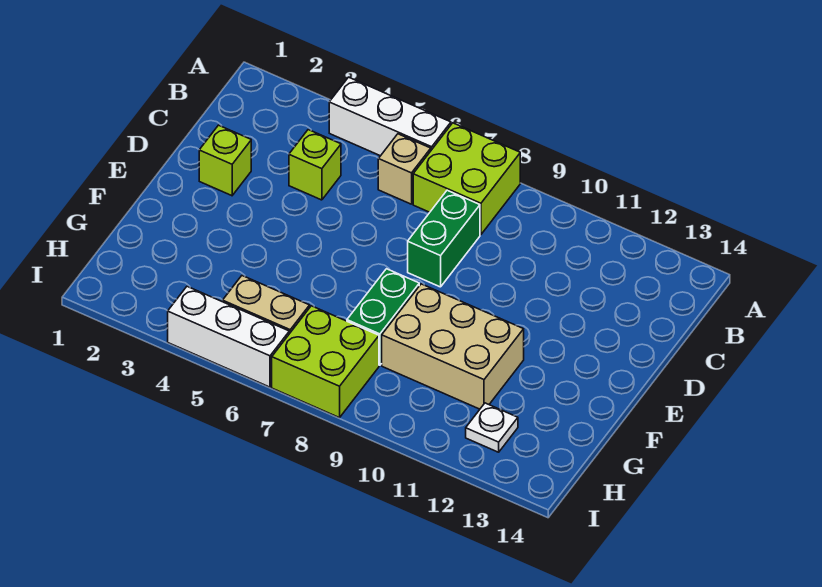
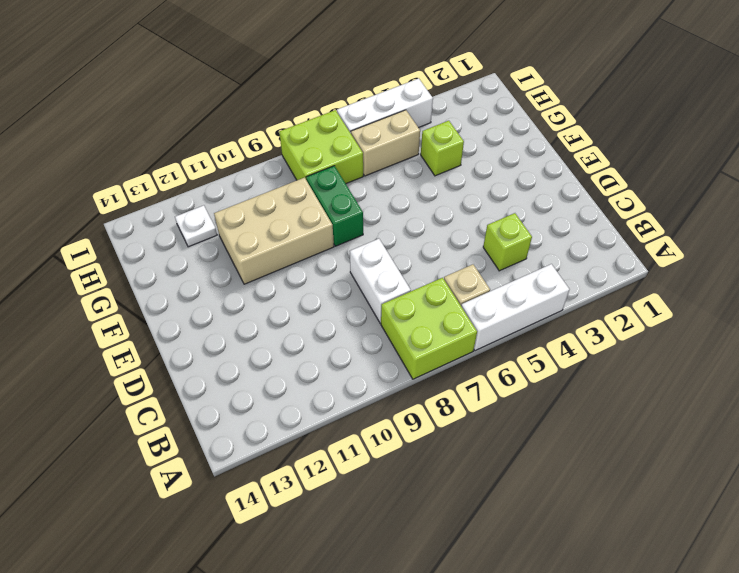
green brick C8:D8 level 1 -> white brick C8:D8 level 1
lime brick D2 level 1 -> lime brick G4 level 1

